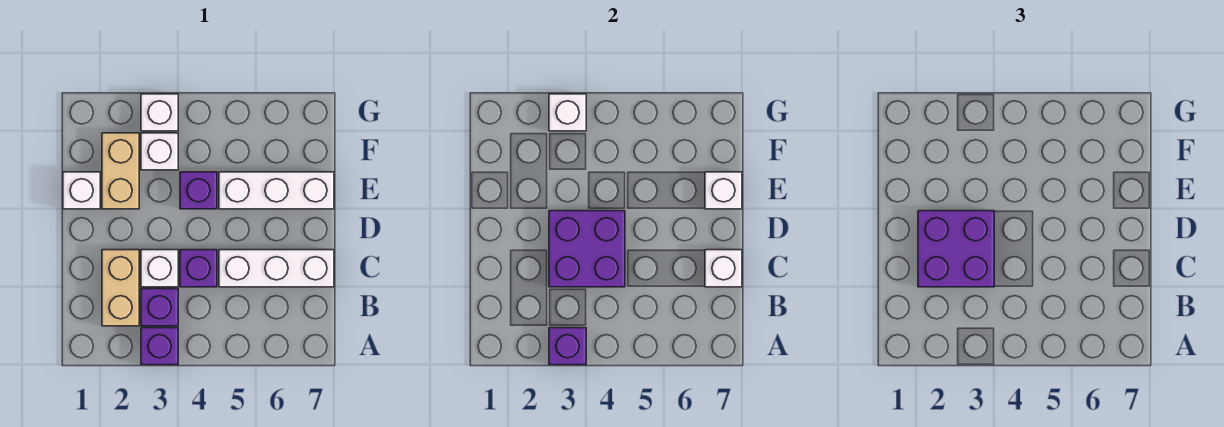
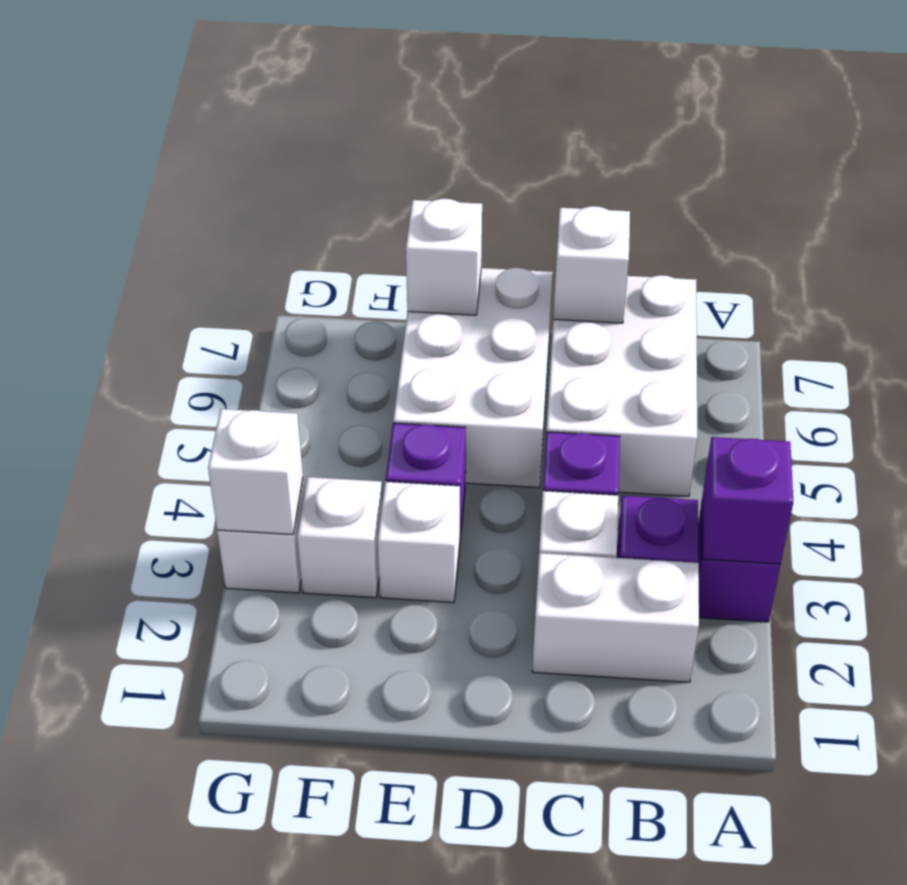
tan brick B2:C2 level 1 -> white brick B2:C2 level 1
purple brick C2:D3 level 3 -> none
purple brick C3:D4 level 2 -> none
white brick C5:C7 level 1 -> white brick B5:C7 level 1
white brick E1 level 1 -> white brick E3 level 1
tan brick E2:F2 level 1 -> none
white brick E5:E7 level 1 -> white brick D5:E7 level 1

